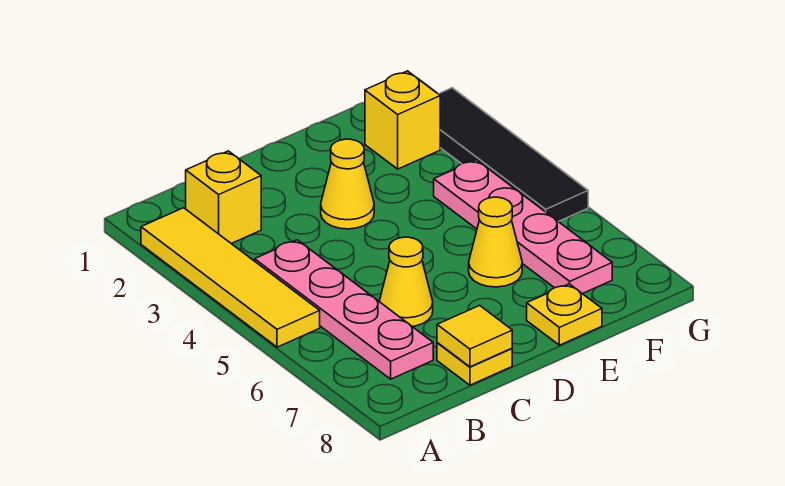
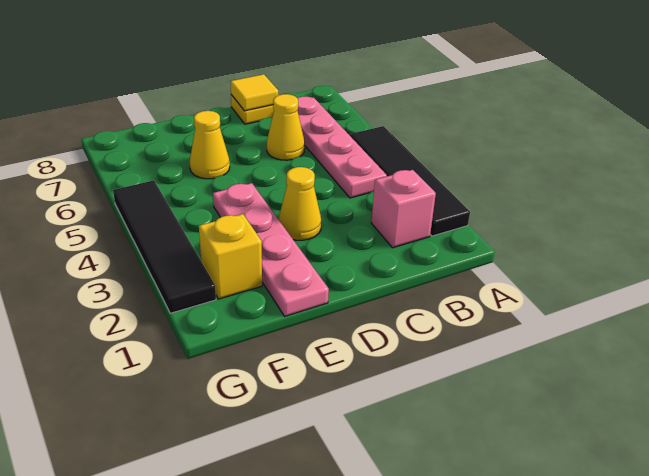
yellow tile A2:A5 level 1 -> black tile A2:A5 level 1
yellow brick B2 level 1 -> pink brick B2 level 1
yellow plate E8 level 1 -> none
pink plate F4:F7 level 1 -> pink plate E1:E4 level 1

